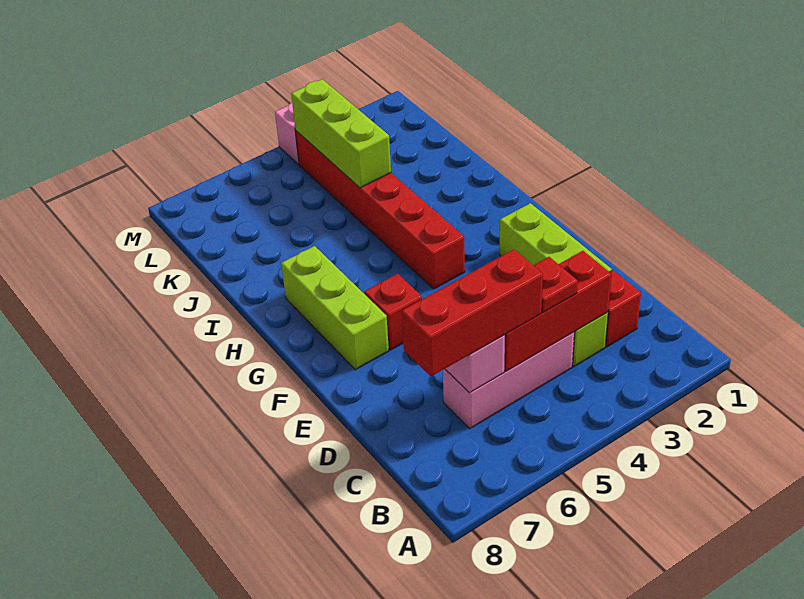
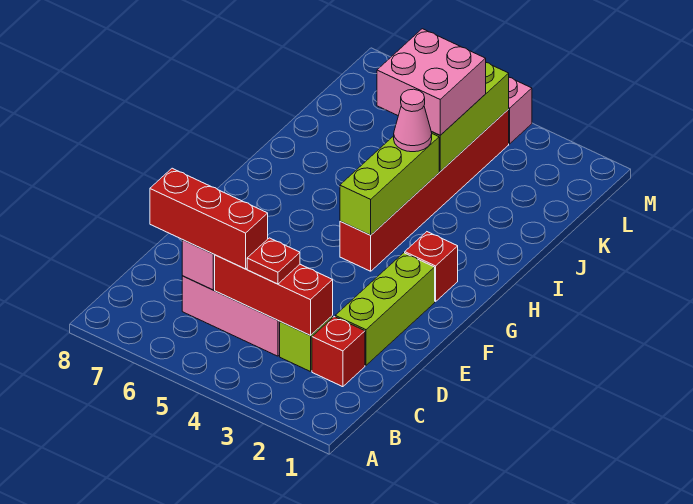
red brick F6 level 1 -> red brick G2 level 1
lime brick F7:H7 level 1 -> lime brick G4:I4 level 2
none -> pink cone I4 level 3
none -> pink brick J4:K5 level 3

